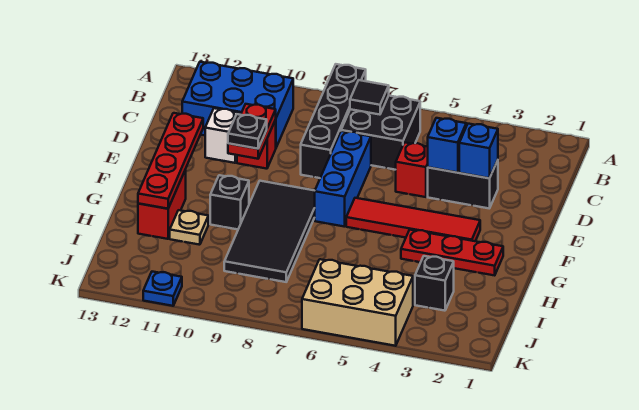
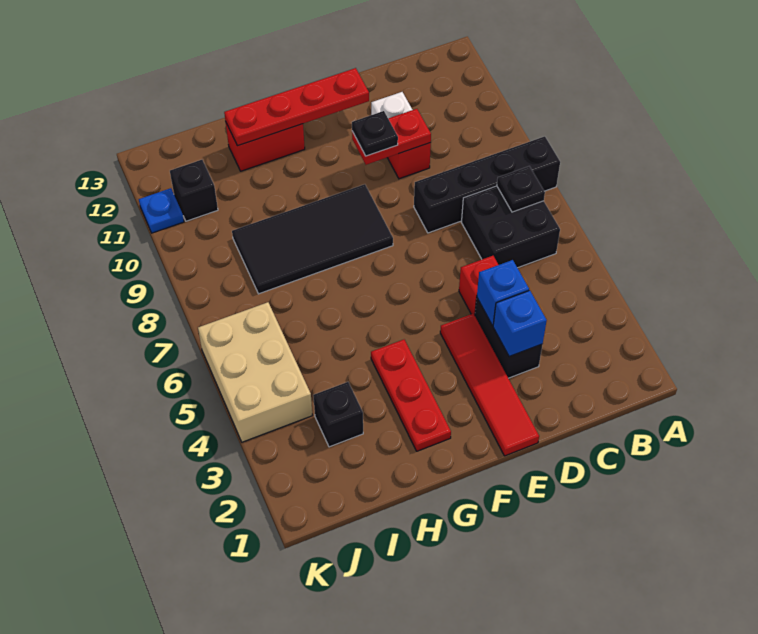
black tile B7 level 2 -> black plate B7 level 2
blue brick B10:C12 level 1 -> none
blue brick D7:F7 level 1 -> none
red tile F3:F6 level 1 -> red tile E1:E4 level 1
black brick G10 level 1 -> black brick J11 level 1
tan plate H11 level 1 -> none

